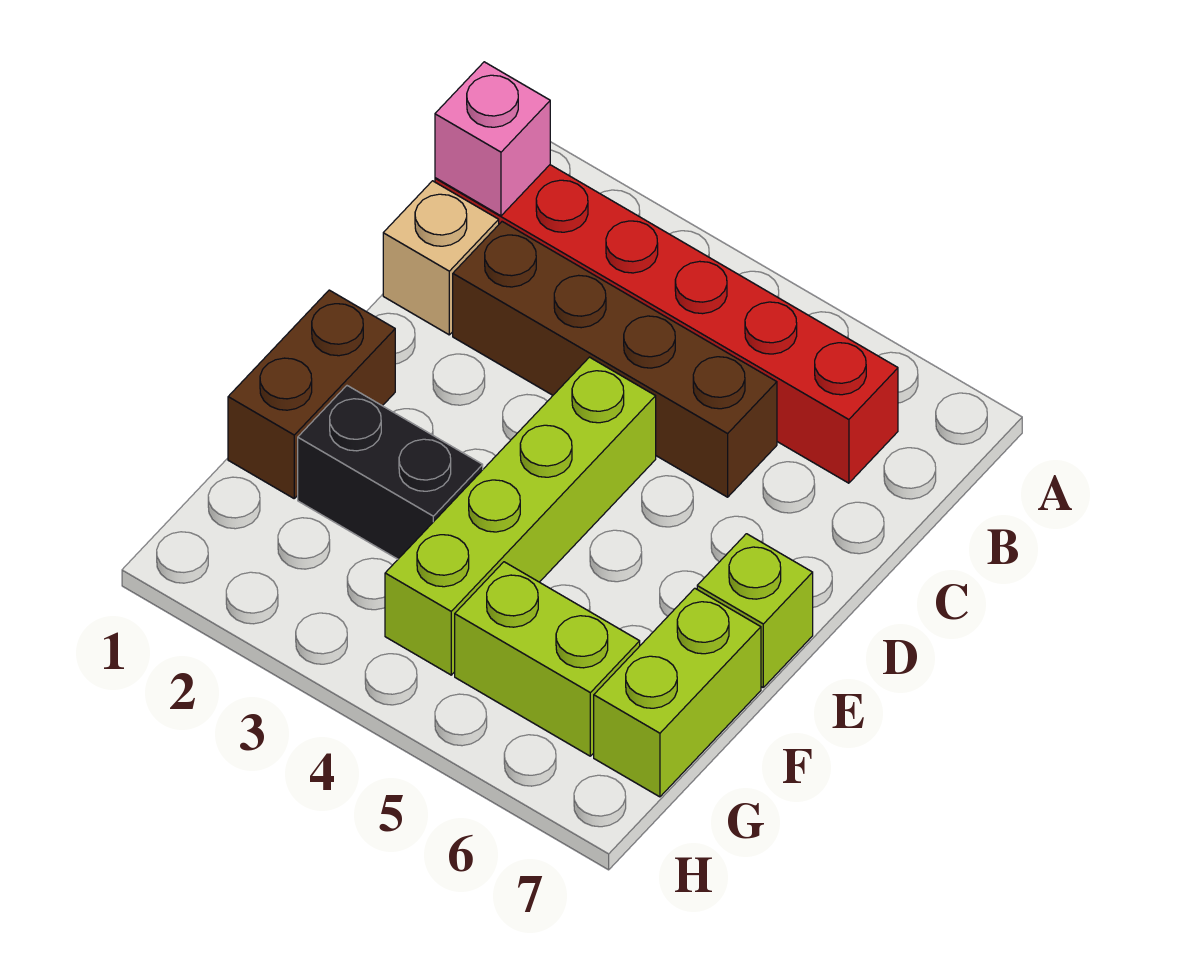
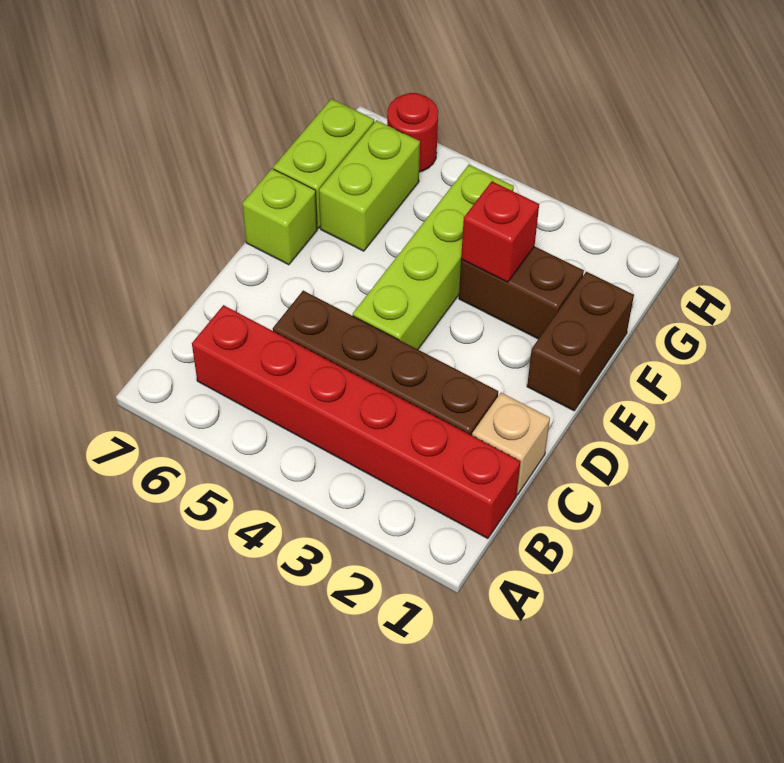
pink brick B1 level 2 -> none
black brick F2:F3 level 1 -> brown brick F2:F3 level 1
none -> red brick F3 level 2
lime brick G5:G6 level 1 -> lime brick F6:G6 level 1
none -> red round brick H6 level 1

